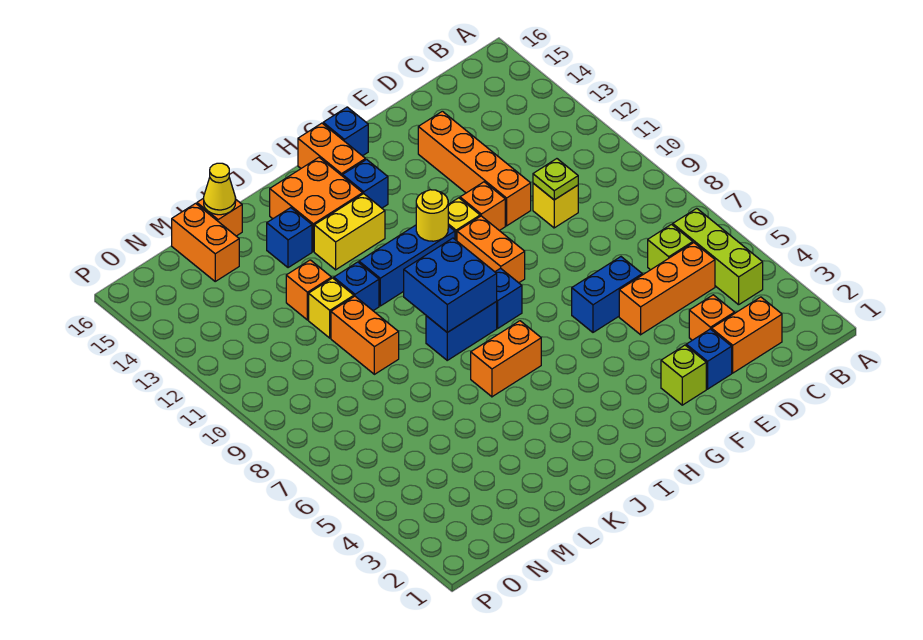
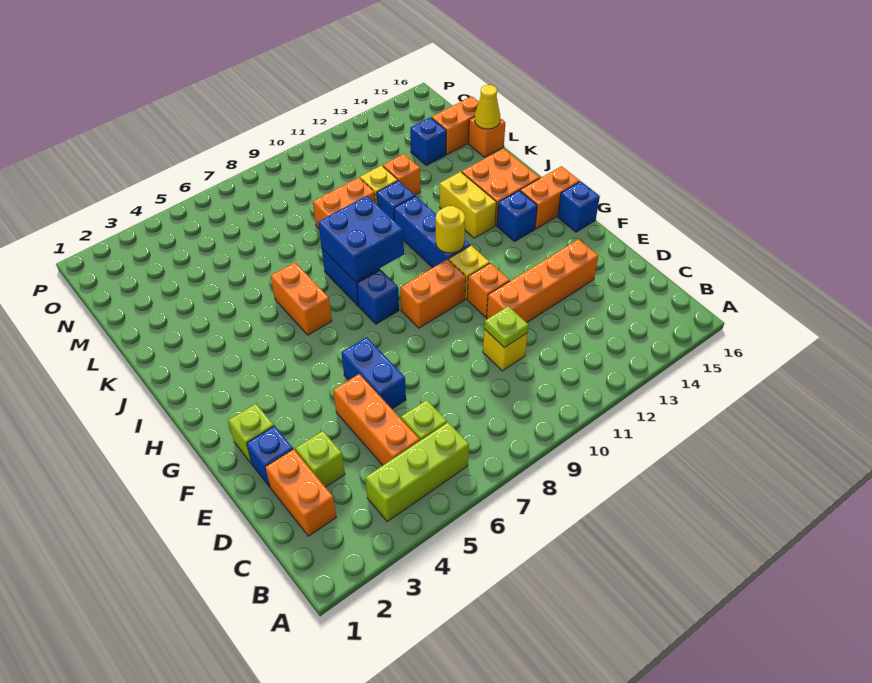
orange brick D3 level 1 -> lime brick D3 level 1
blue brick K14 level 1 -> blue brick M14 level 1

